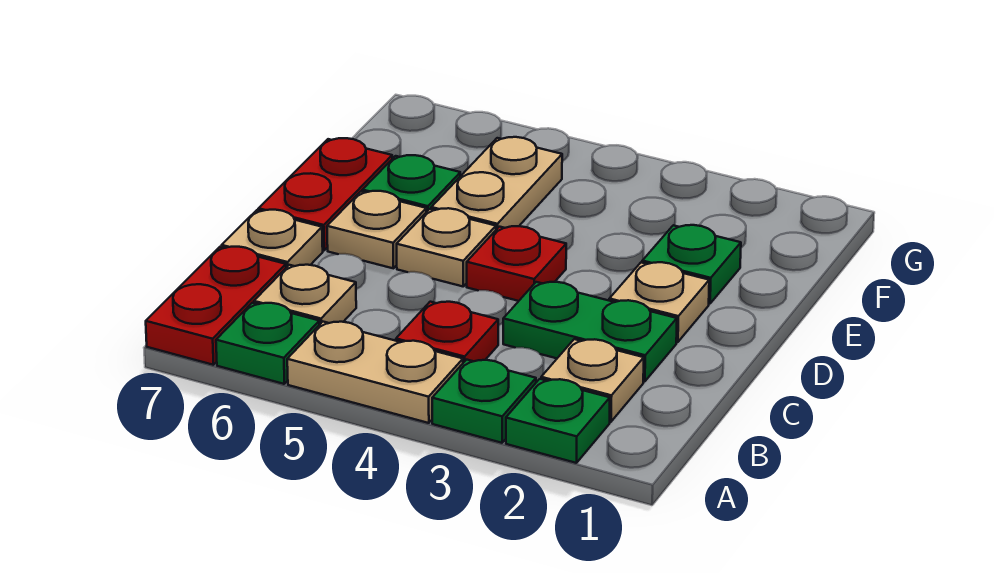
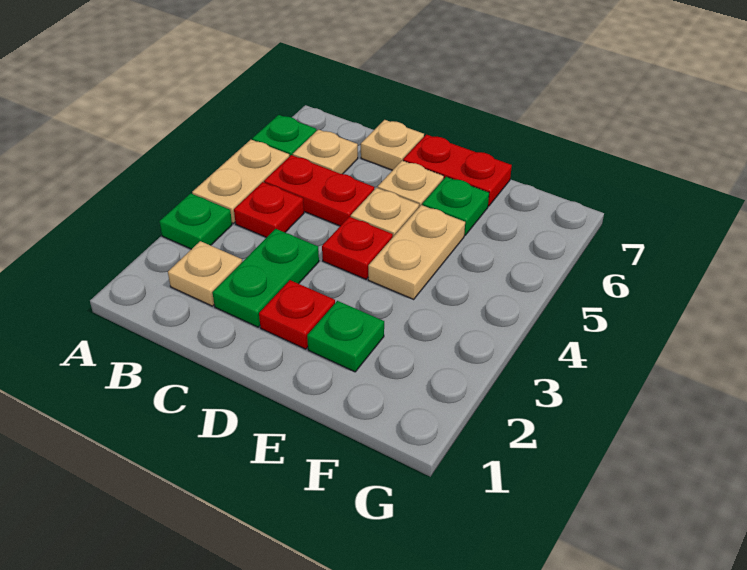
green plate A2 level 1 -> none
red plate A7:B7 level 1 -> red plate B5:C5 level 1
tan plate D2 level 1 -> red plate D2 level 1
tan plate E5:F5 level 1 -> tan plate E4:E5 level 1

